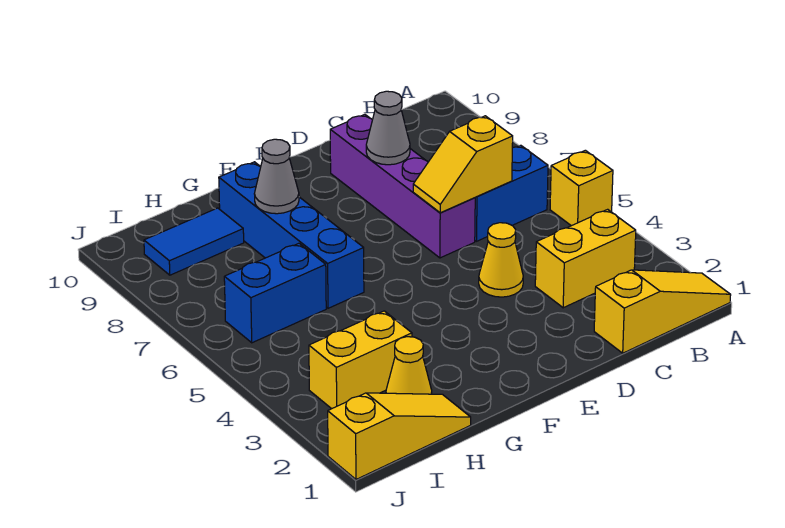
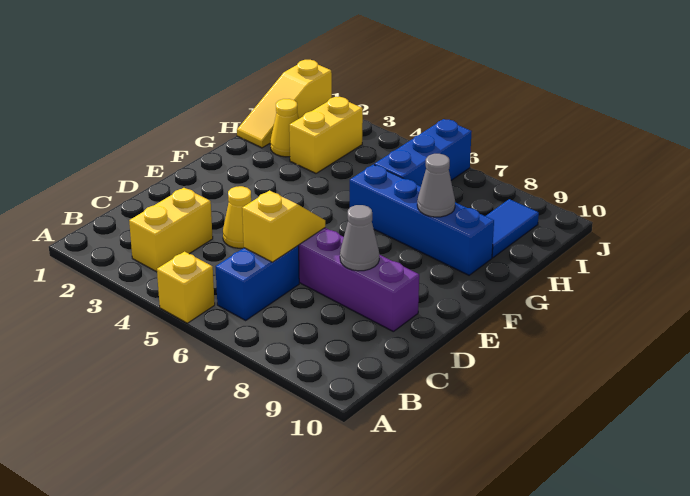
yellow slope A1:C1 level 1 top C -> none
blue brick H6:I6 level 1 -> blue brick H6:J6 level 1

